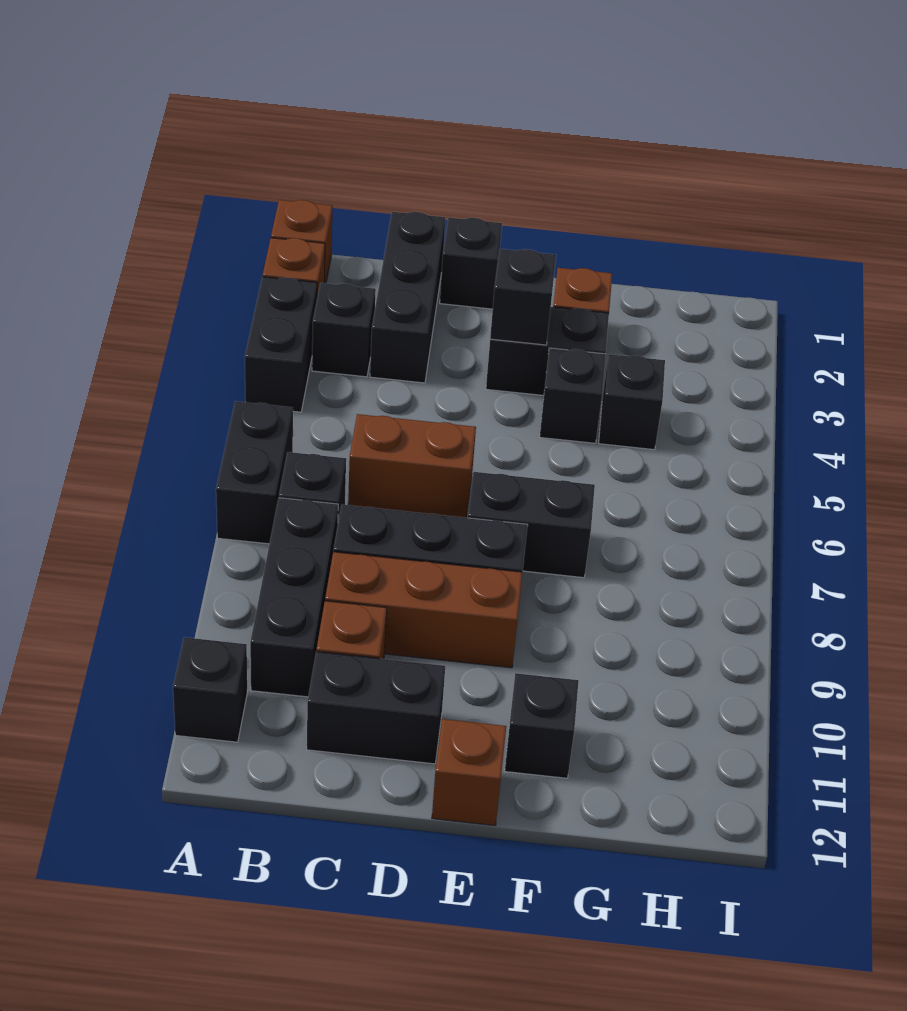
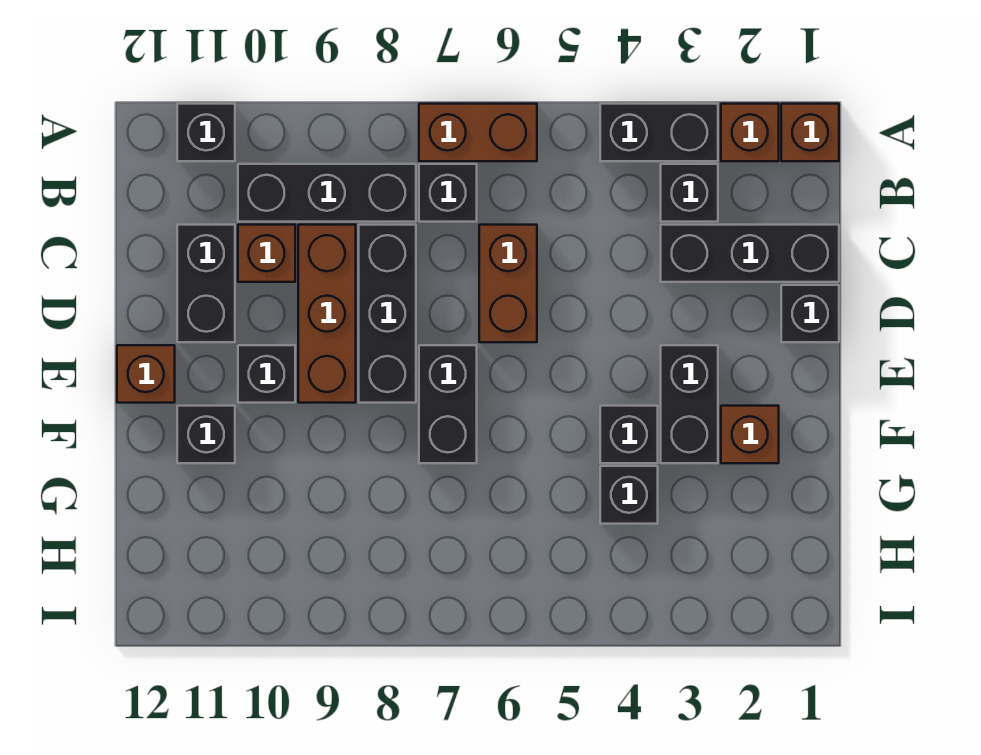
black brick A6:A7 level 1 -> brown brick A6:A7 level 1
black brick E3 level 2 -> black brick E10 level 1

